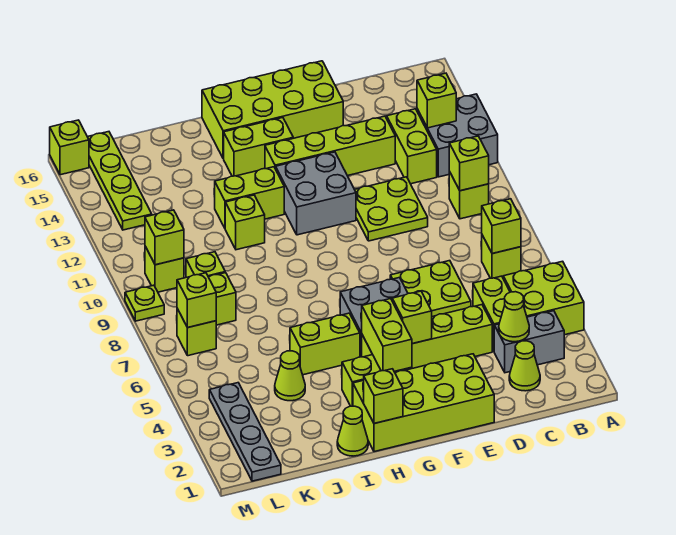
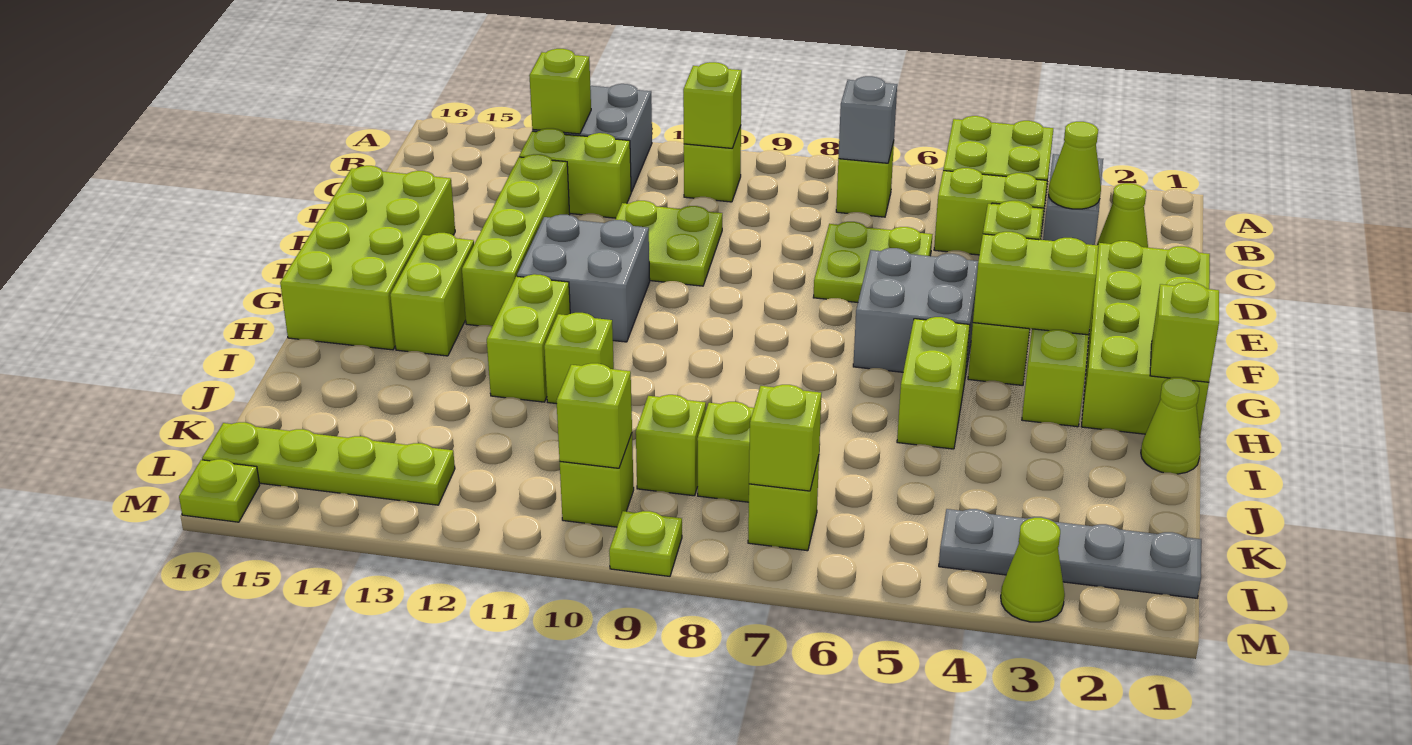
lime brick B7 level 2 -> grey brick B7 level 2
lime cone J4 level 1 -> lime cone M3 level 1
lime brick M16 level 1 -> lime plate M16 level 1

